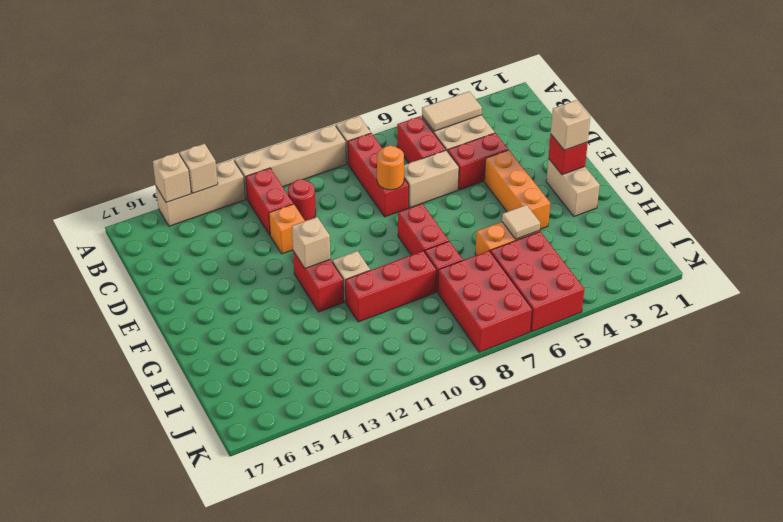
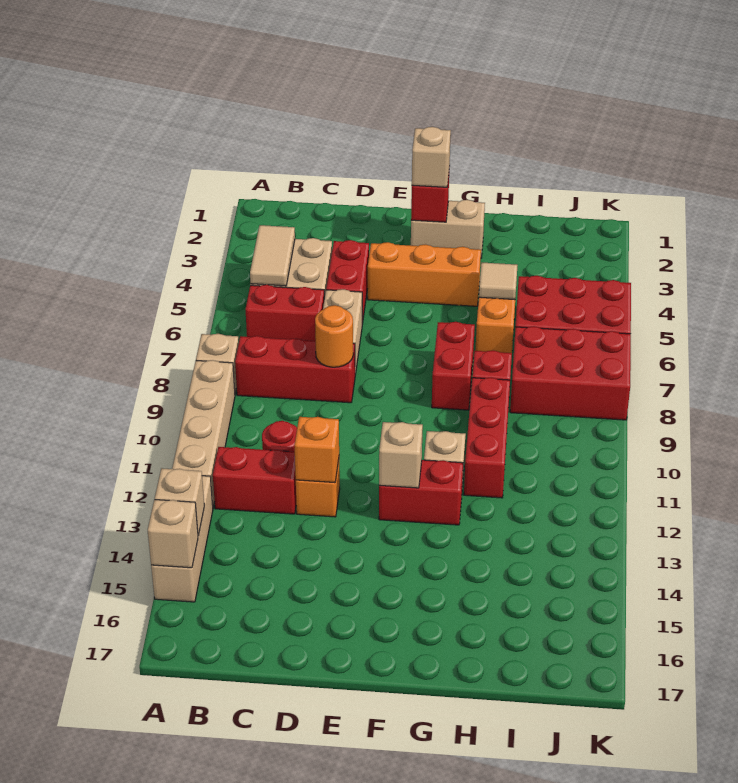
none -> orange brick D12 level 2
red brick F8:G8 level 1 -> red brick G7:G8 level 1

